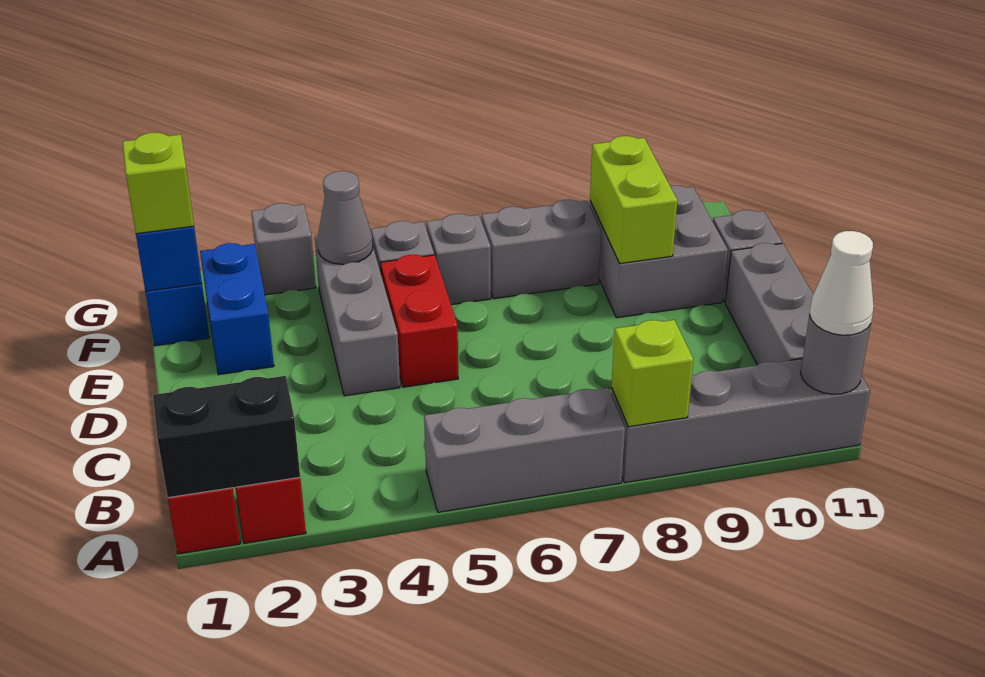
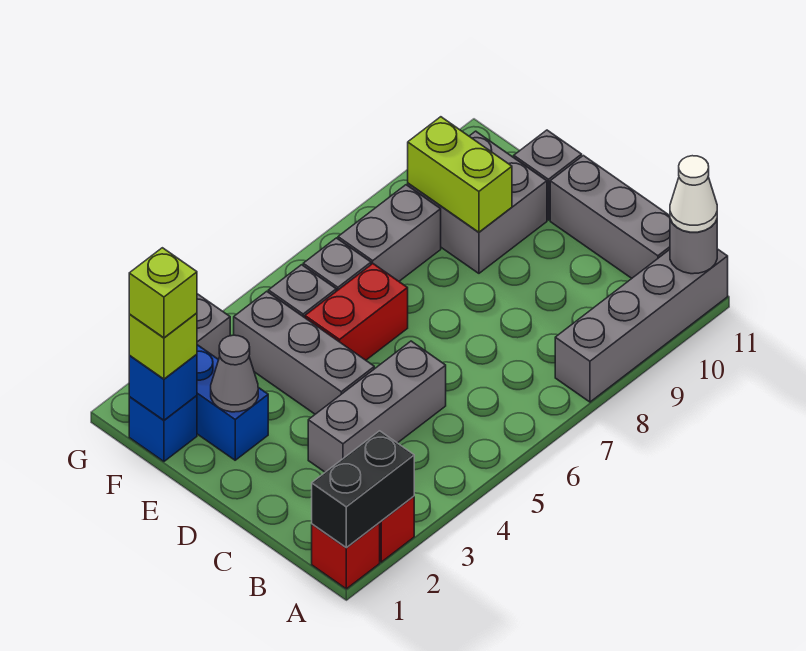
grey brick A5:A7 level 1 -> grey brick C3:C5 level 1
lime brick A8 level 2 -> lime brick F1 level 4
red brick D5:E5 level 1 -> red brick E5:E6 level 1
grey cone F4 level 2 -> grey cone E2 level 2

